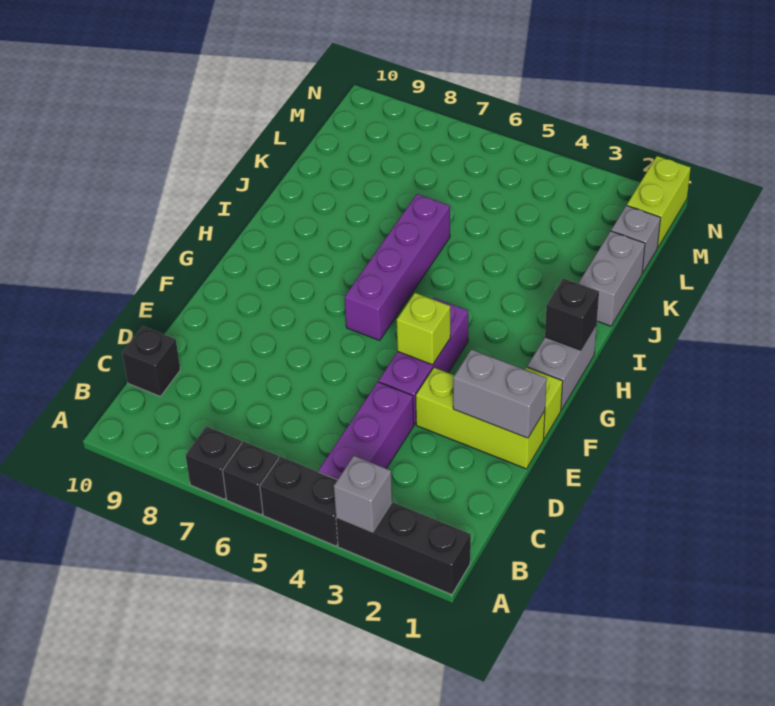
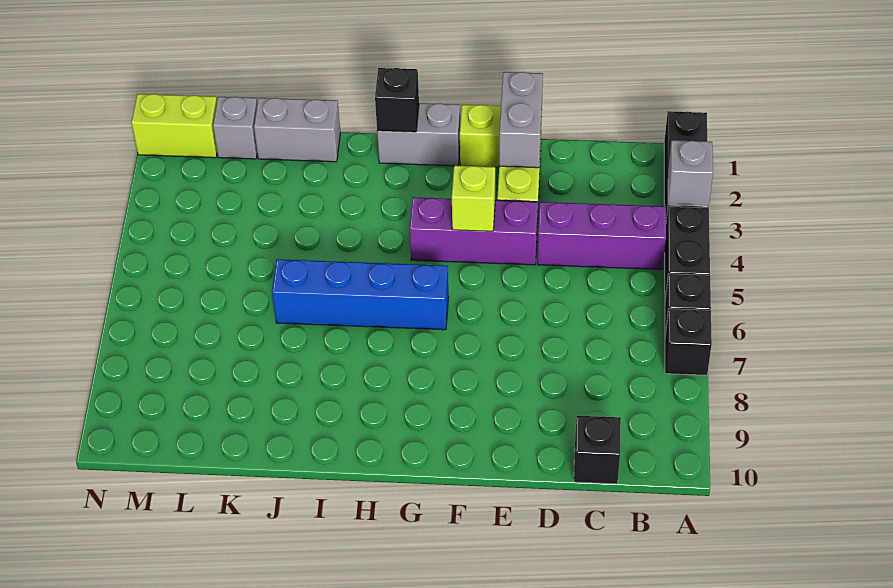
purple brick G6:J6 level 1 -> blue brick G6:J6 level 1

